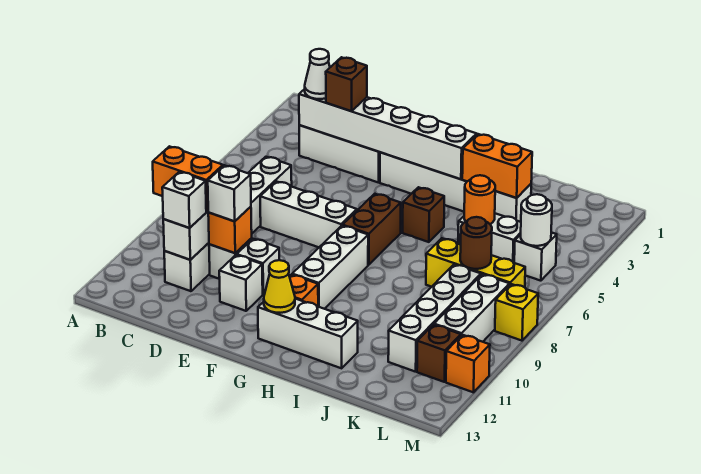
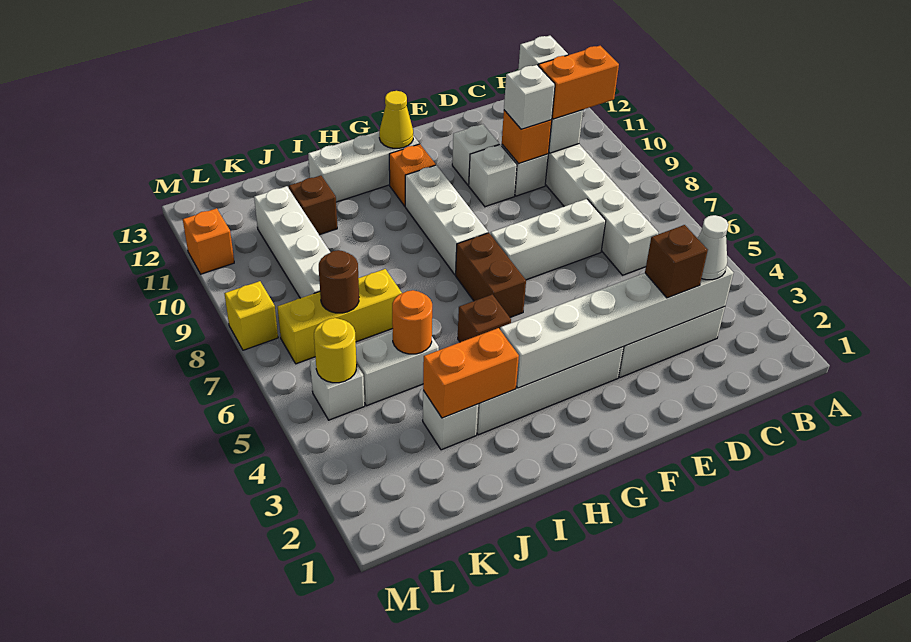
white round brick L5 level 2 -> yellow round brick L5 level 2
white brick L8:L10 level 1 -> none
brown brick L11 level 1 -> brown brick J11 level 1

